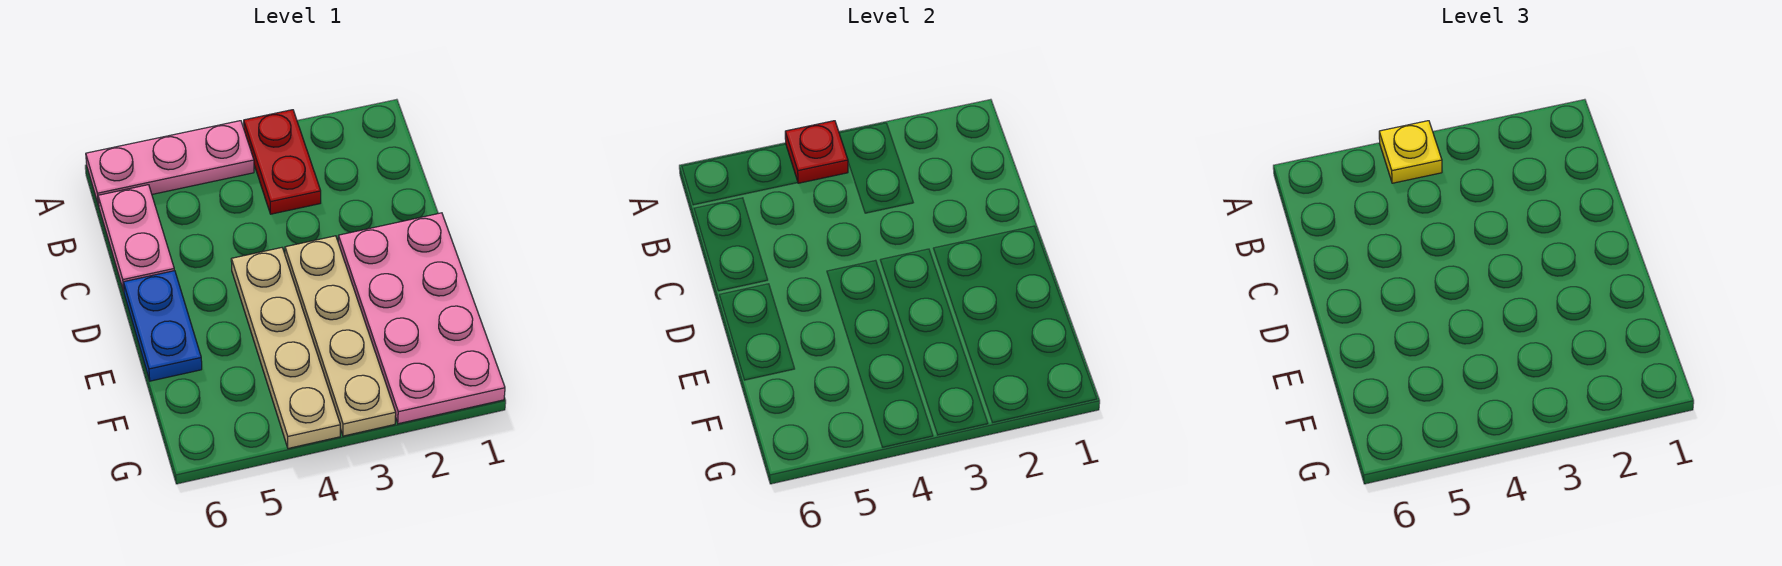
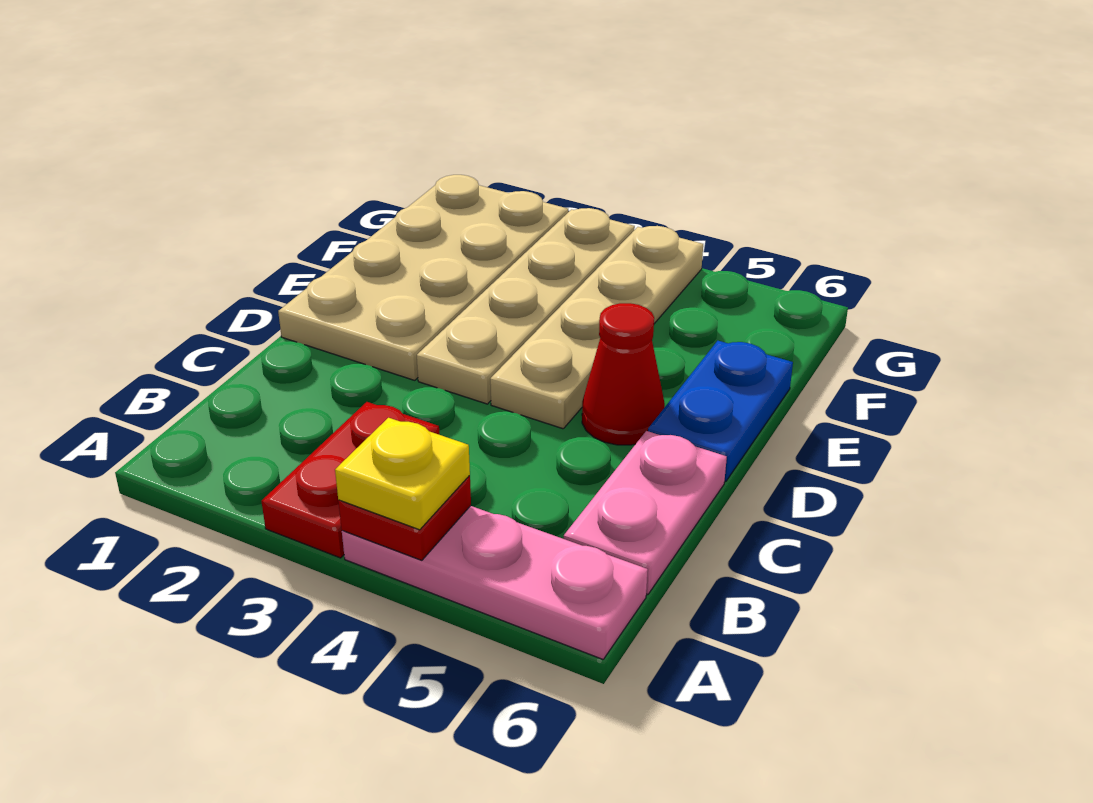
pink plate D1:G2 level 1 -> tan plate D1:G2 level 1
none -> red cone D5 level 1

